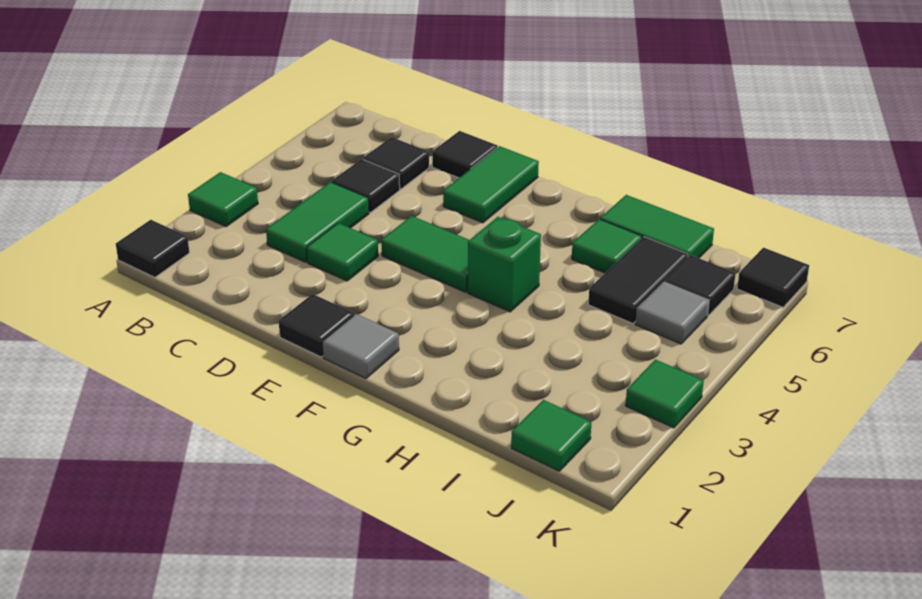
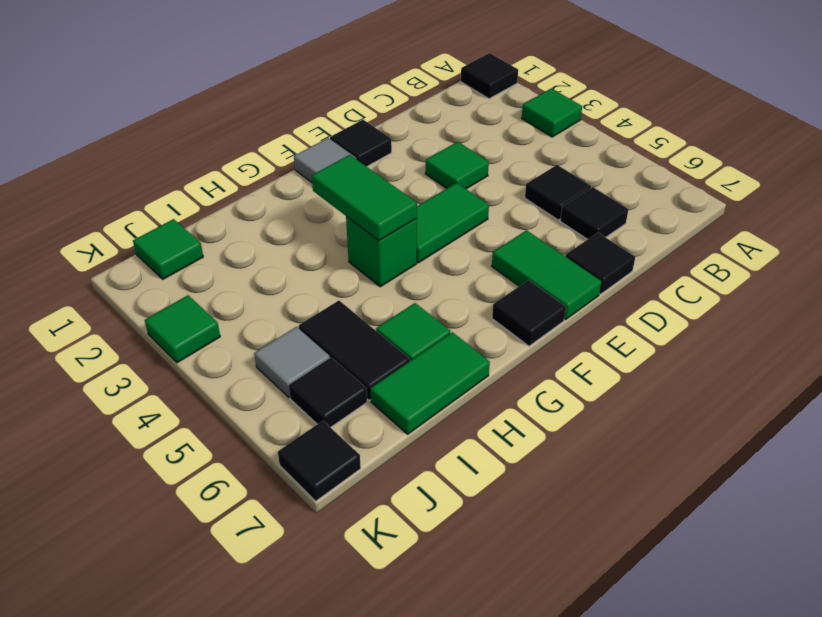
green tile C3:C4 level 1 -> green tile G3:G4 level 2
none -> black tile F7 level 1

